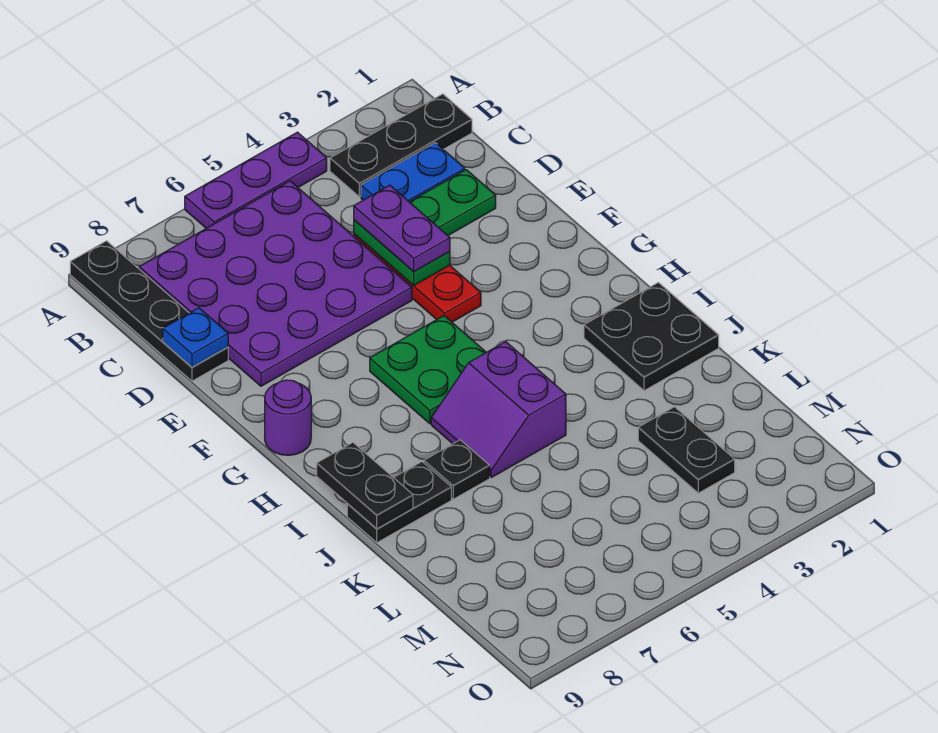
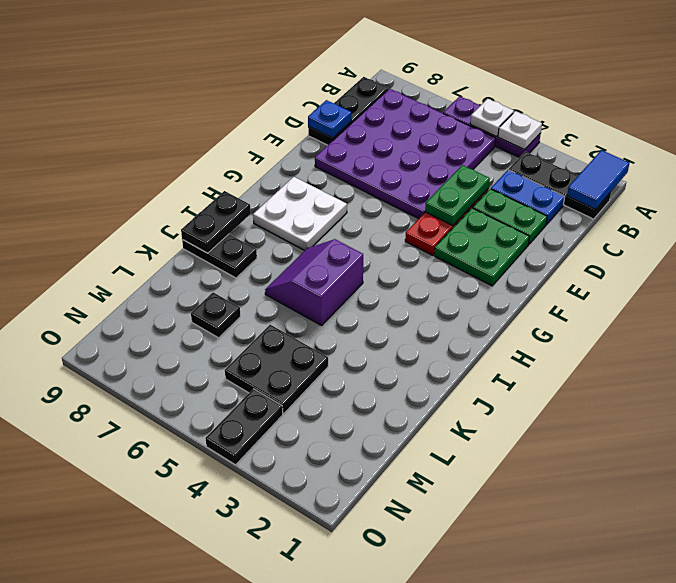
none -> blue tile A1:B1 level 2
none -> white plate A4 level 2
none -> white plate A5 level 2
black plate A9:D9 level 1 -> black plate B9:D9 level 1
purple plate D4:E4 level 3 -> none
green plate G5:H6 level 1 -> green plate E2:F3 level 1
none -> white plate G7:H8 level 1
purple round brick G9 level 1 -> none
black plate I1:J2 level 1 -> black plate L4:M5 level 1
black plate J7 level 1 -> black plate L7 level 1
black plate L3:M3 level 1 -> black plate N4:O4 level 1

